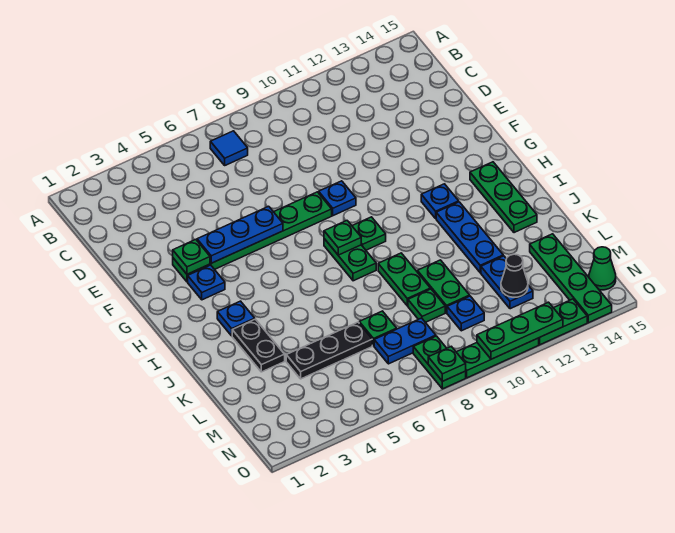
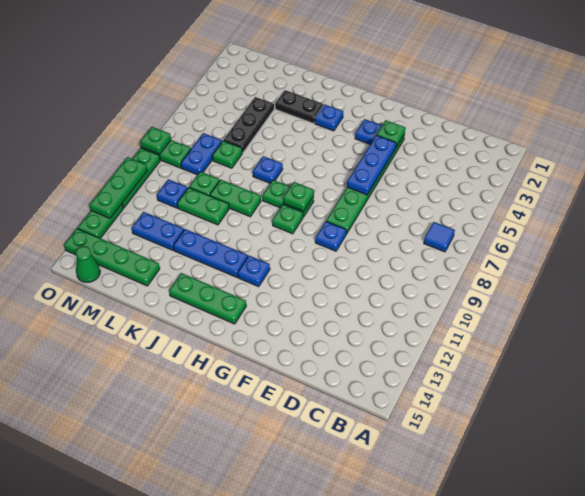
none -> blue plate J7 level 1
black cone M12 level 2 -> none

